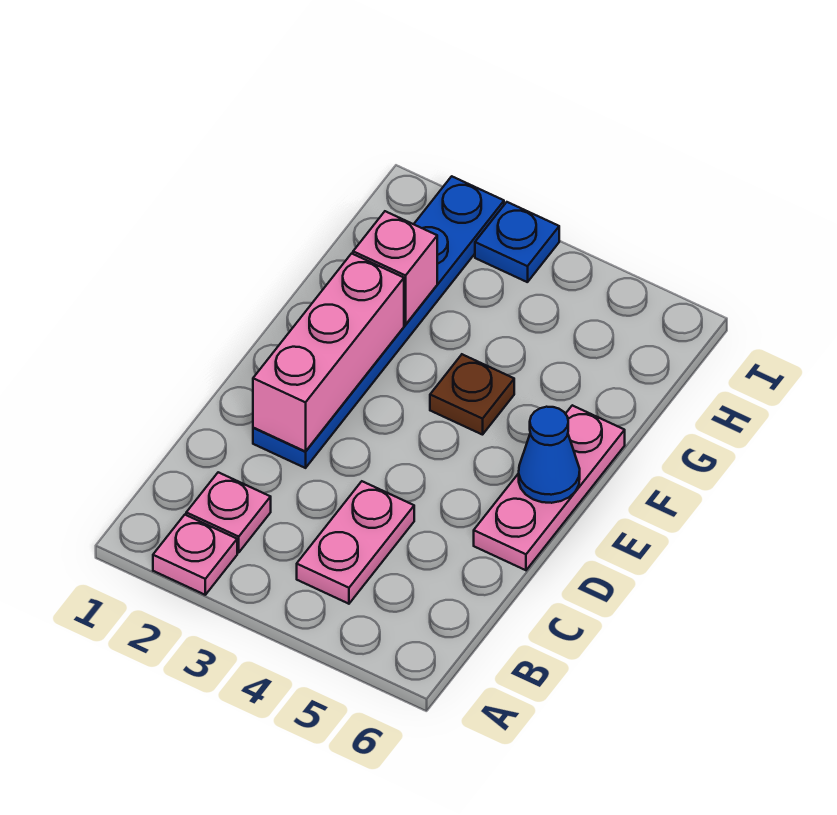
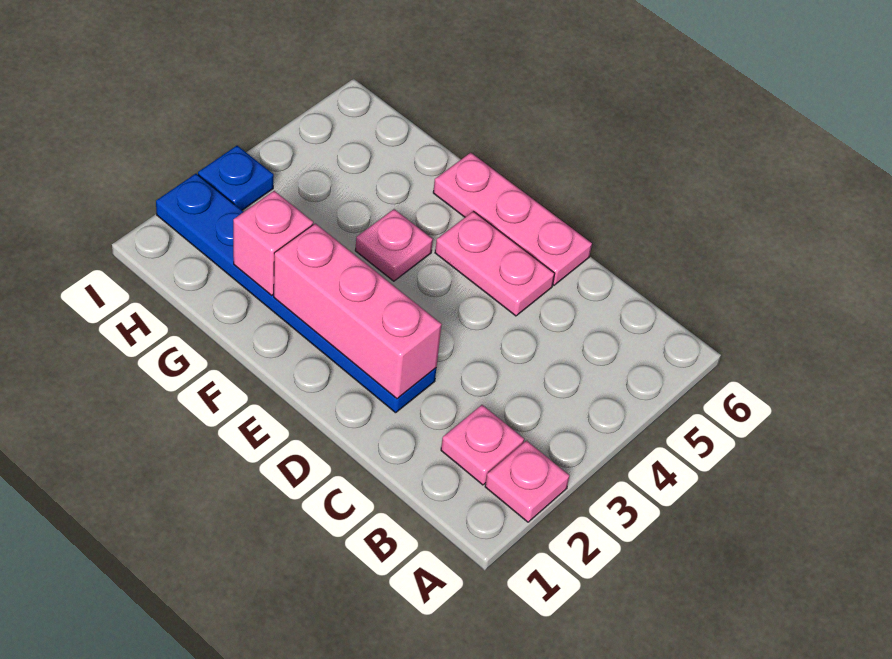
pink plate B4:C4 level 1 -> pink plate D5:E5 level 1
blue cone E6 level 2 -> none
brown plate F4 level 1 -> pink plate F4 level 1

